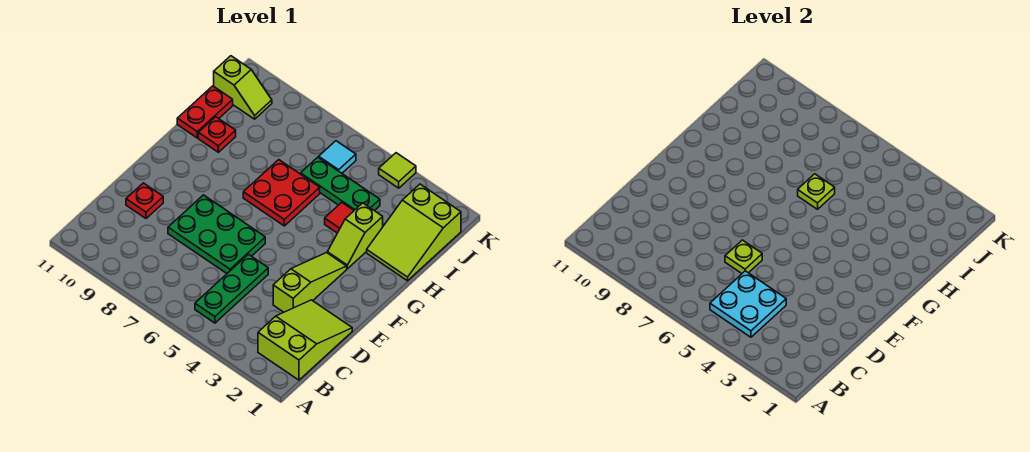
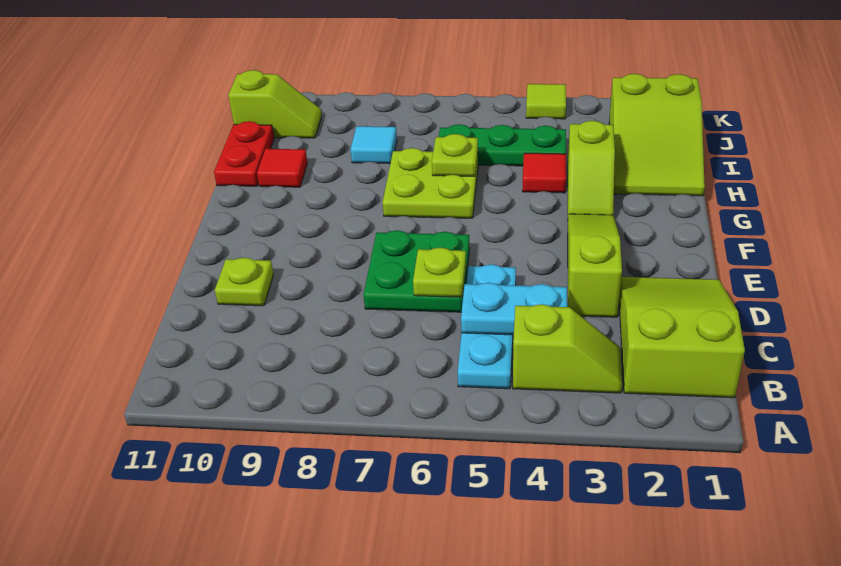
none -> lime slope B3:B4 level 1 top 4
cyan plate B4:C5 level 2 -> cyan plate C4:C5 level 2
green plate B5:D5 level 1 -> cyan plate B5:D5 level 1
green plate D6:E8 level 1 -> green plate D6:E7 level 1
red plate D10 level 1 -> lime plate D10 level 1
red plate G6:H7 level 1 -> lime plate G6:H7 level 1
red plate H10 level 1 -> red tile H10 level 1
cyan tile J6 level 1 -> cyan tile I8 level 1

